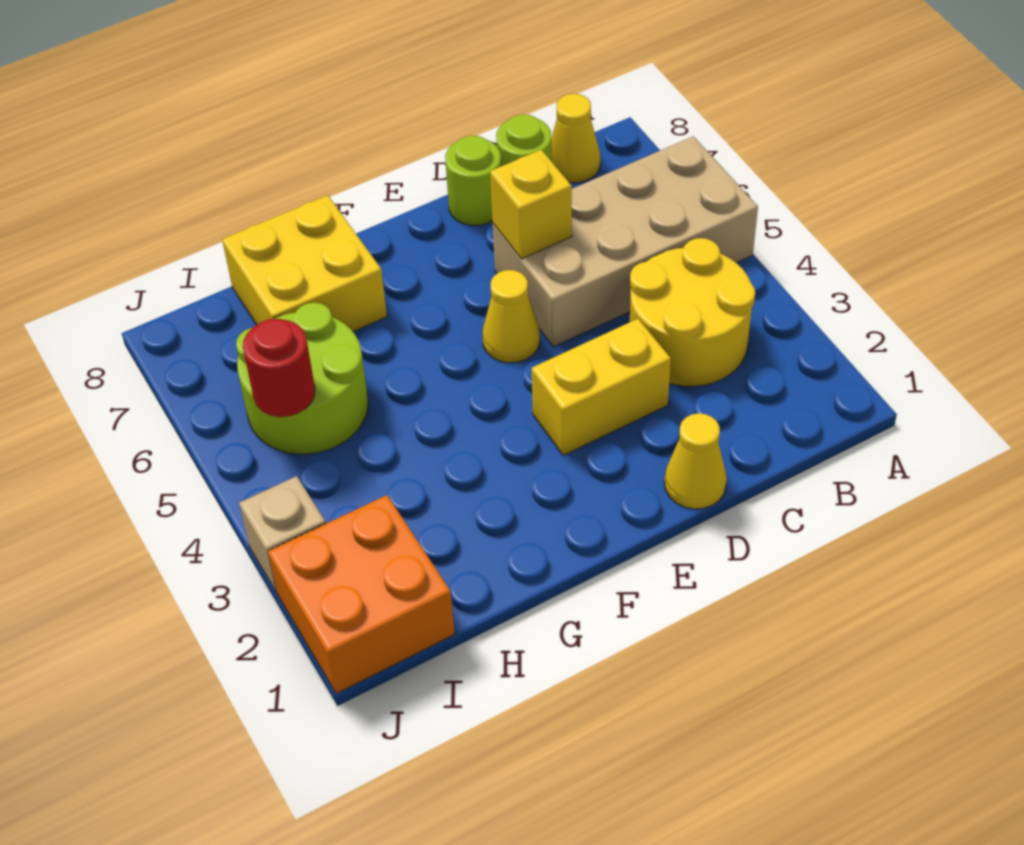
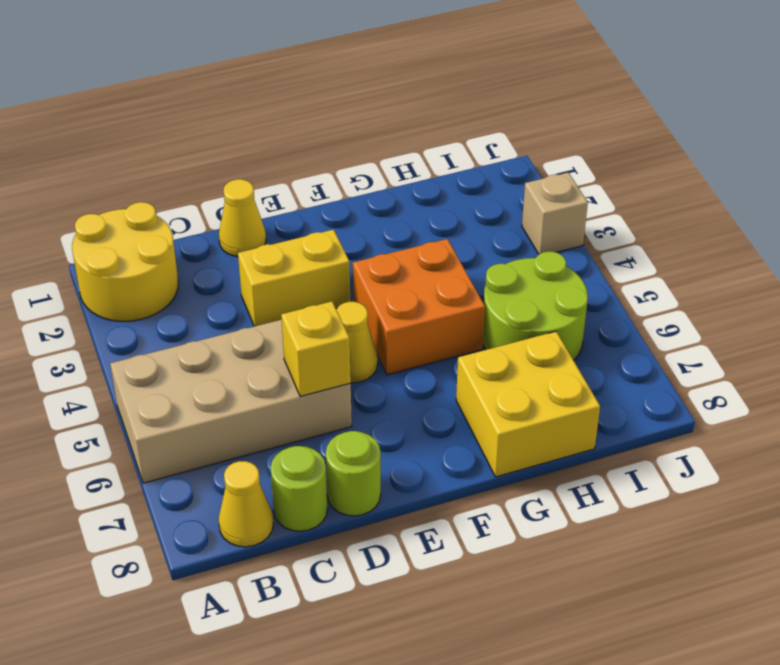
yellow round brick B3:C4 level 1 -> yellow round brick A1:B2 level 1
orange brick I1:J2 level 1 -> orange brick F4:G5 level 1
red round brick I5 level 2 -> none

